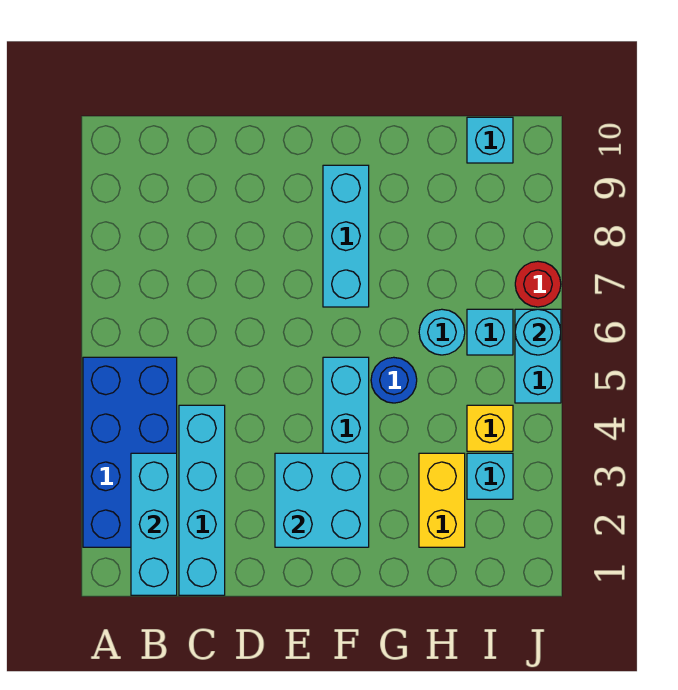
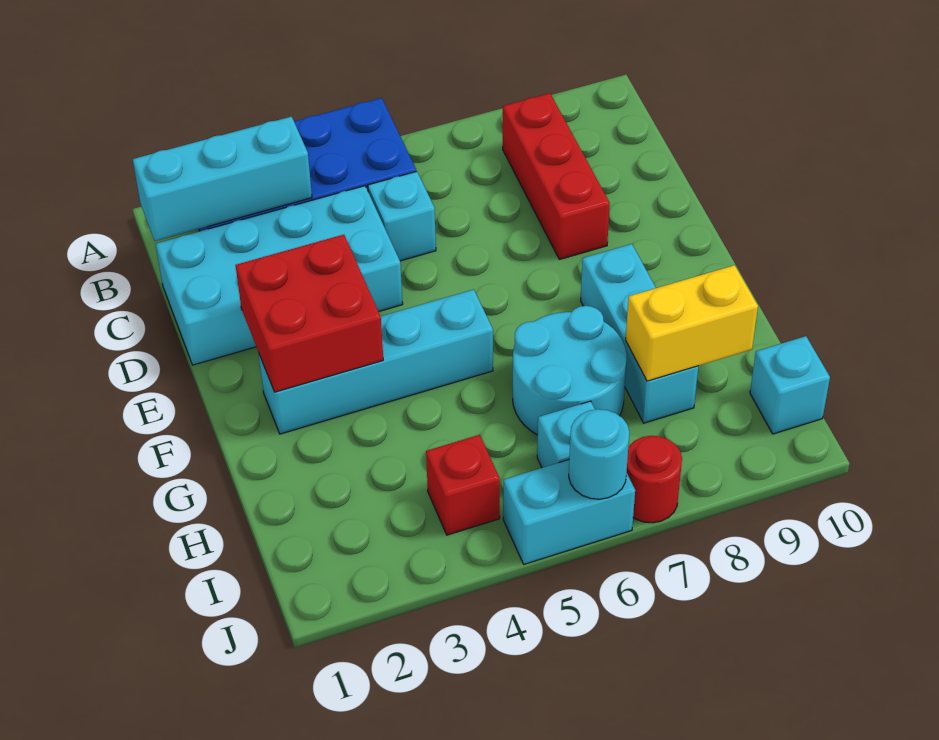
none -> red brick B8:D8 level 1
cyan brick C1:C4 level 1 -> cyan brick C1:D4 level 1
cyan brick E2:F3 level 2 -> red brick E2:F3 level 2
cyan brick F7:F9 level 1 -> cyan brick F8:H8 level 1
blue round brick G5 level 1 -> none
yellow brick H2:H3 level 1 -> yellow brick H8:H9 level 2
cyan round brick H6 level 1 -> cyan round brick G6:H7 level 1
cyan brick I3 level 1 -> cyan brick C5 level 1
yellow brick I4 level 1 -> red brick I4 level 1

